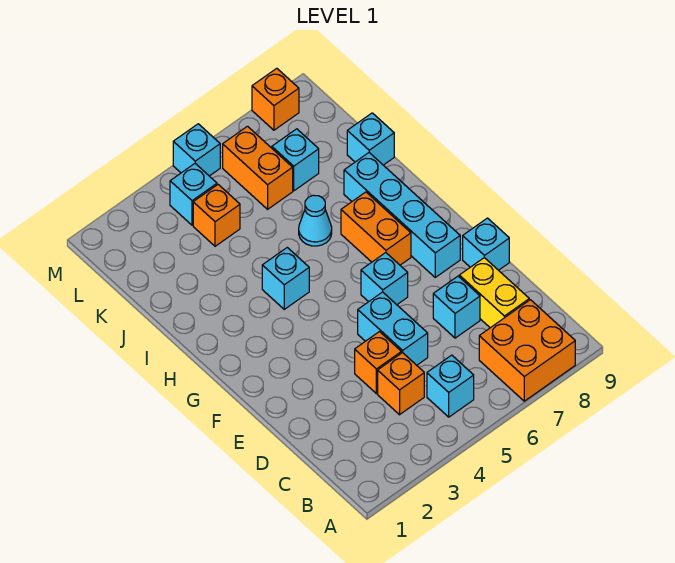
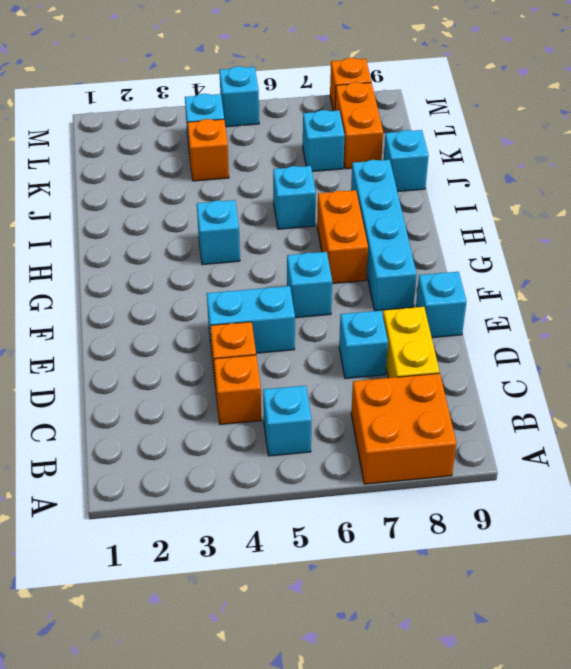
cyan brick D5:E5 level 1 -> cyan brick E4:E5 level 1
cyan cone I6 level 1 -> cyan brick I6 level 1
orange brick K6:L6 level 1 -> orange brick K8:L8 level 1

